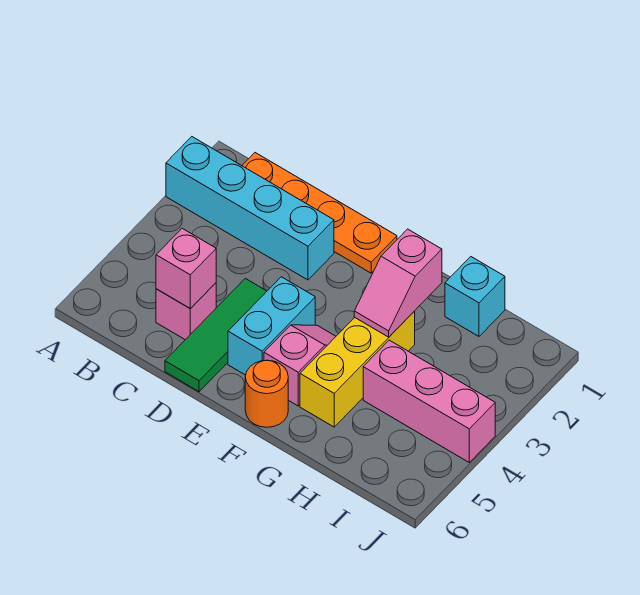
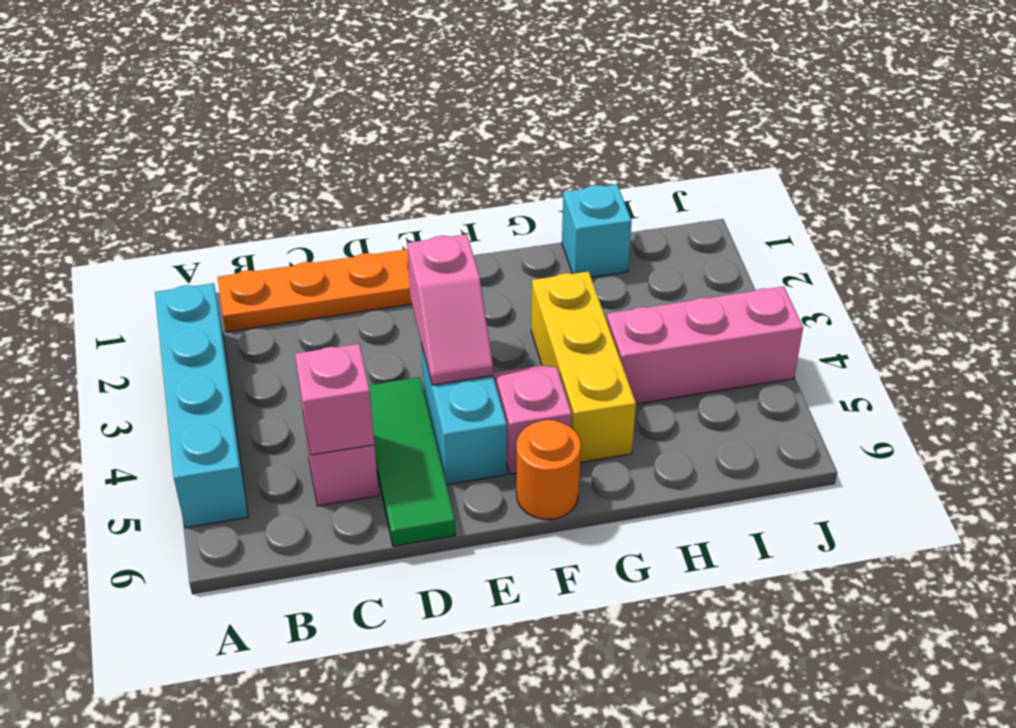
cyan brick A2:D2 level 1 -> cyan brick A2:A5 level 1
pink slope G2:G3 level 2 top 2 -> pink slope E3:E4 level 2 top 3

